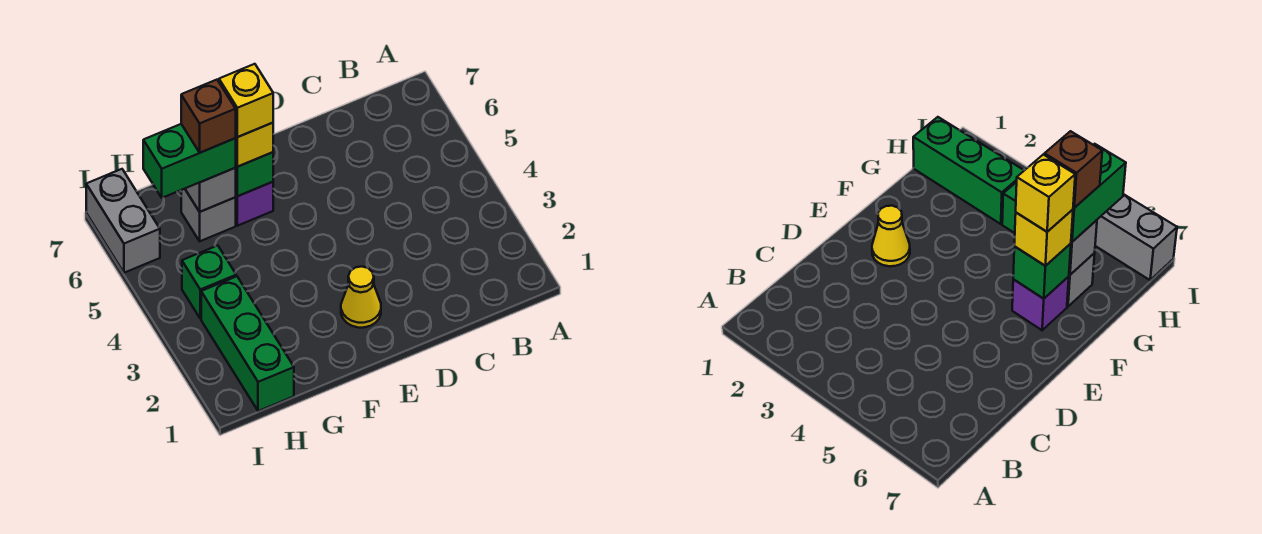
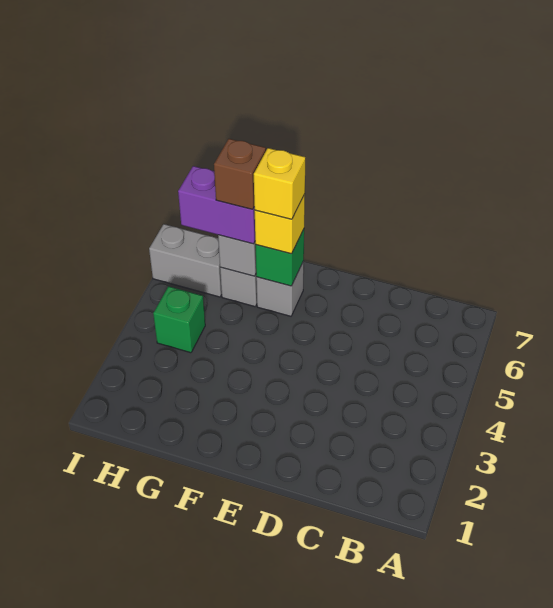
yellow cone E2 level 1 -> none
purple brick F6 level 1 -> grey brick F6 level 1
green brick G6:H6 level 3 -> purple brick G6:H6 level 3
green brick H1:H3 level 1 -> none
grey brick I6:I7 level 1 -> grey brick H6:I6 level 1

